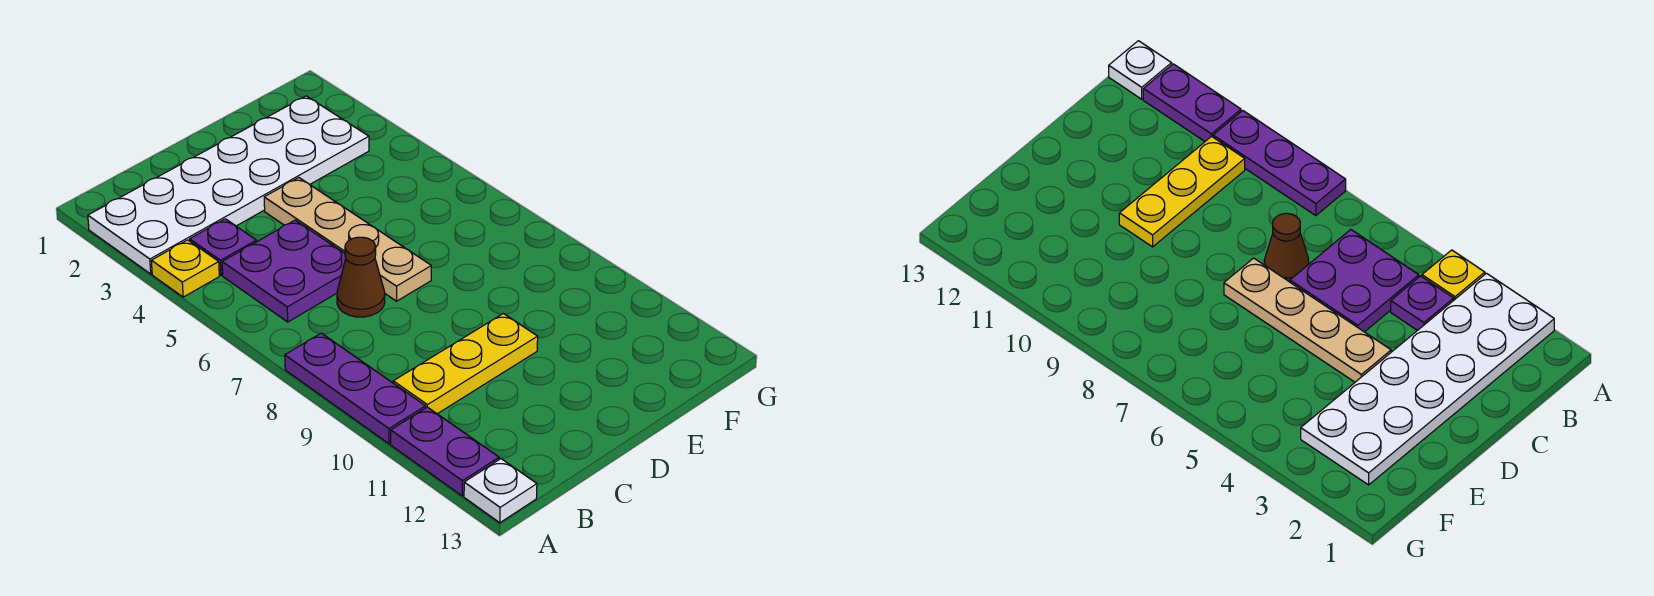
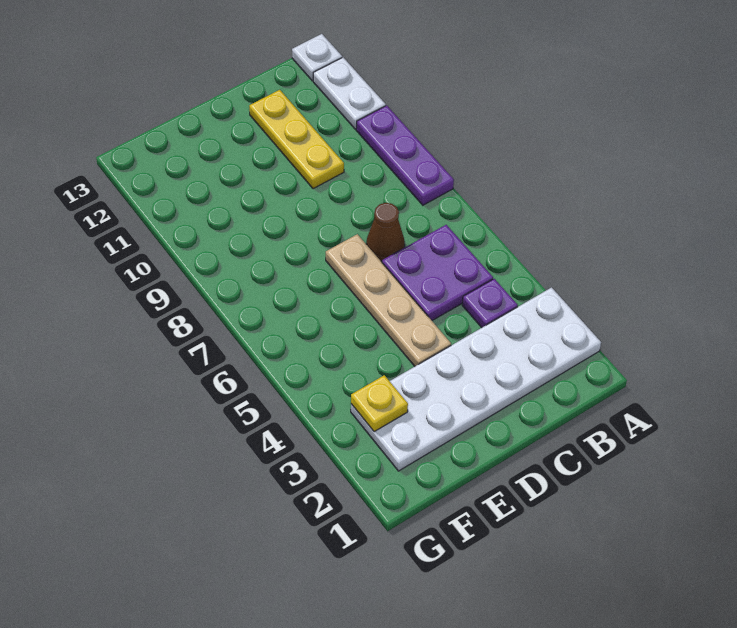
yellow plate A4 level 1 -> yellow plate F3 level 2
purple plate A11:A12 level 1 -> white plate A11:A12 level 1
yellow plate B10:D10 level 1 -> yellow plate C10:C12 level 1

